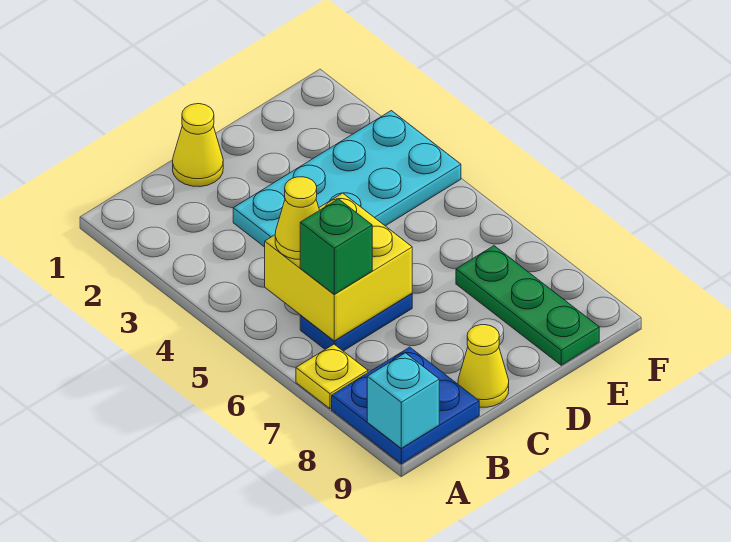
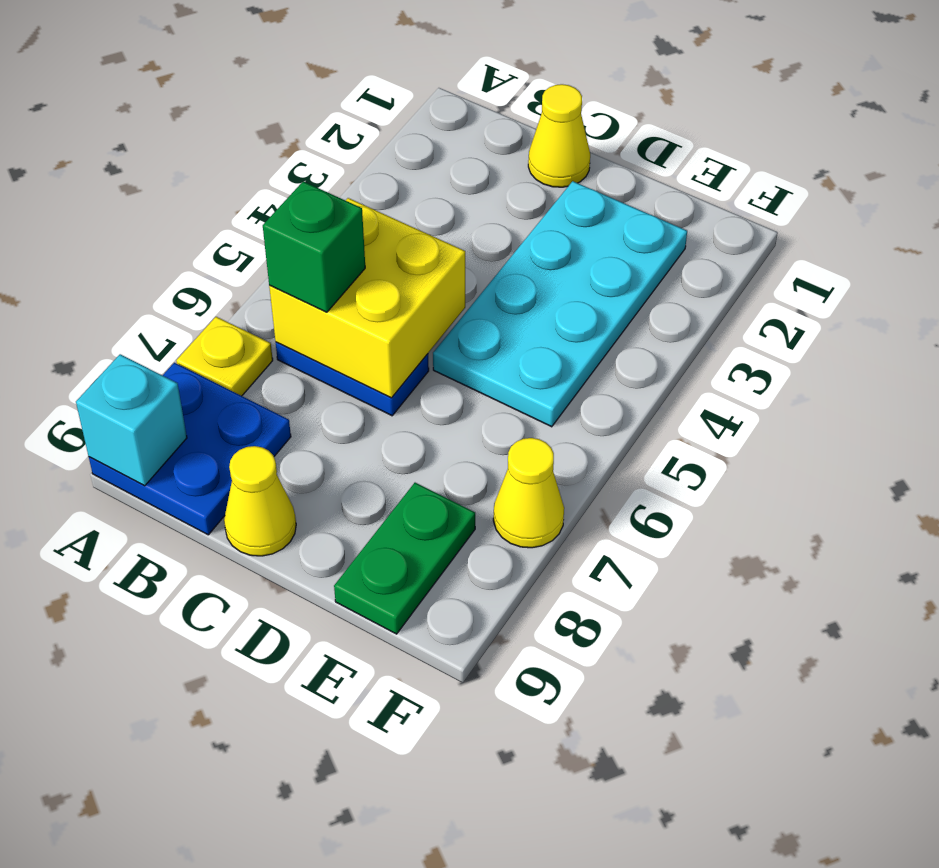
yellow cone B5 level 3 -> yellow cone F7 level 1
cyan plate C3:F4 level 1 -> cyan plate D2:E5 level 1
green plate E7:E9 level 1 -> green plate E8:E9 level 1

